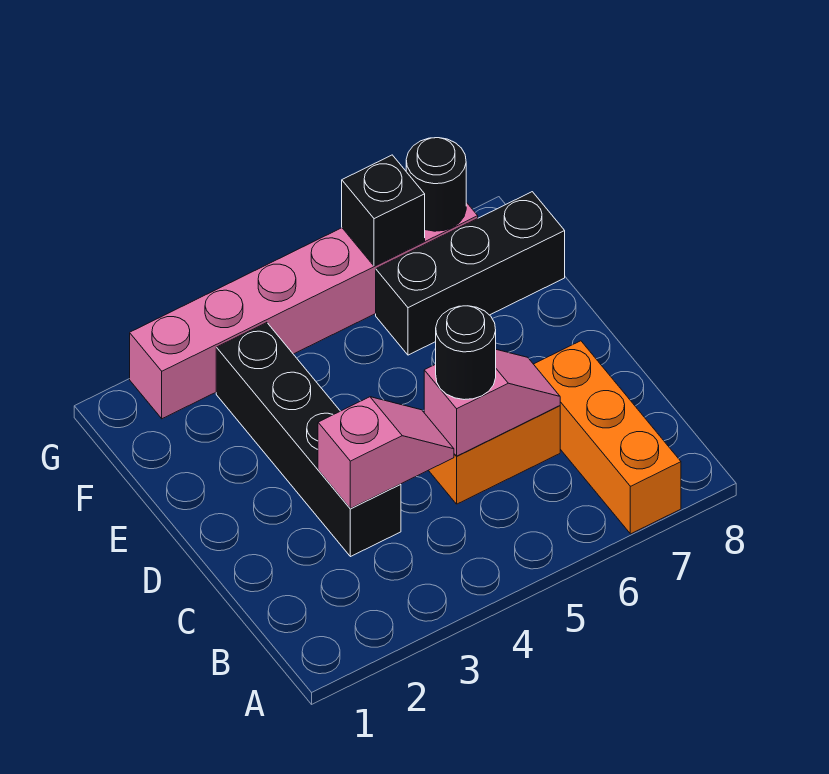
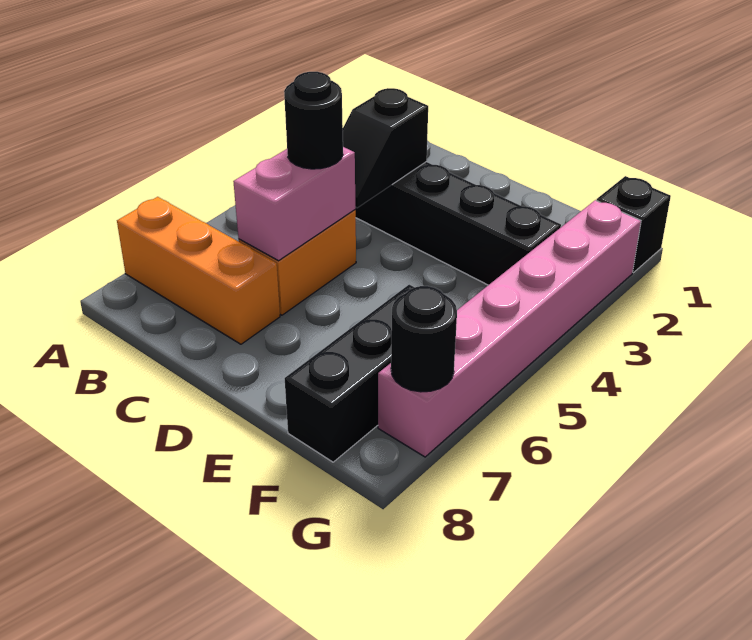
pink slope C3:C4 level 2 top 3 -> black slope C3:C4 level 2 top 3
pink slope C5:C6 level 2 top 5 -> pink brick C5:C6 level 2
black brick G6 level 2 -> black brick G1 level 1

